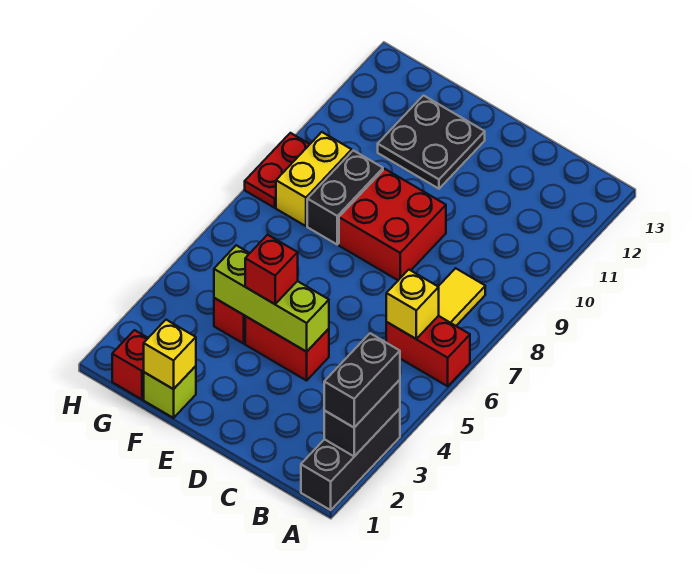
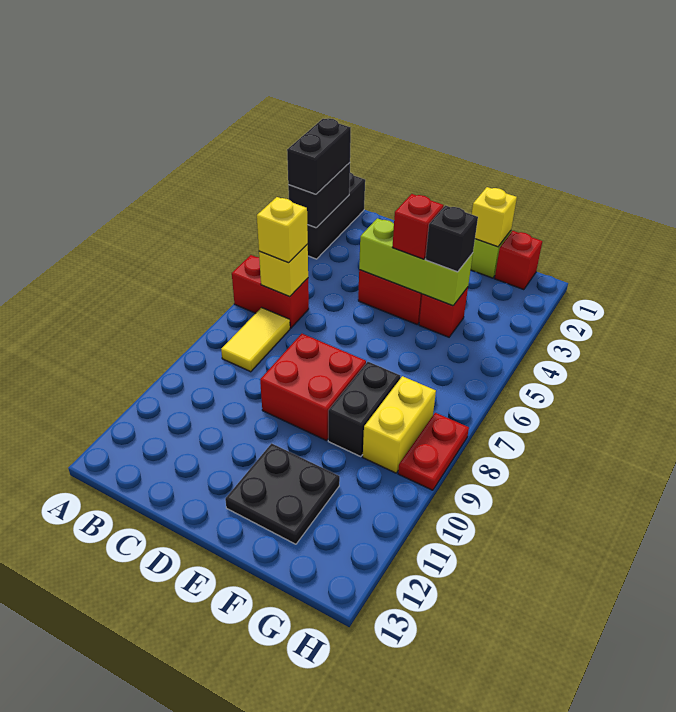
none -> yellow brick B6 level 3
none -> black brick F4 level 3

